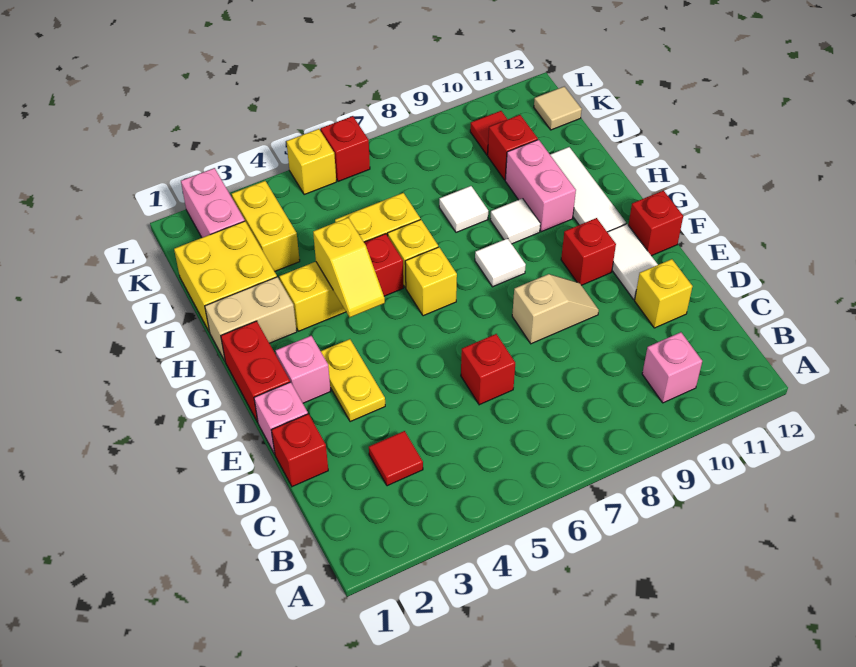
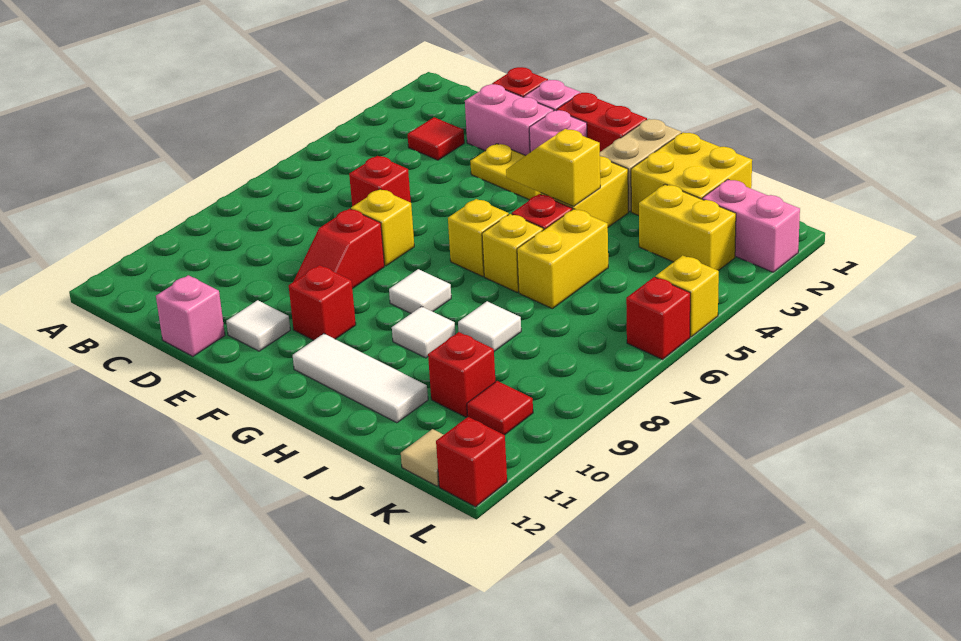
pink brick B10 level 1 -> pink brick D12 level 1
yellow brick D11 level 1 -> yellow brick E7 level 1
tan slope E8:E9 level 1 top 8 -> red slope E8:E9 level 1 top 8
white tile E11:F11 level 1 -> white tile E11 level 1
red brick F12 level 1 -> red brick L12 level 1
pink brick H10:I10 level 1 -> pink brick D2:E2 level 1

